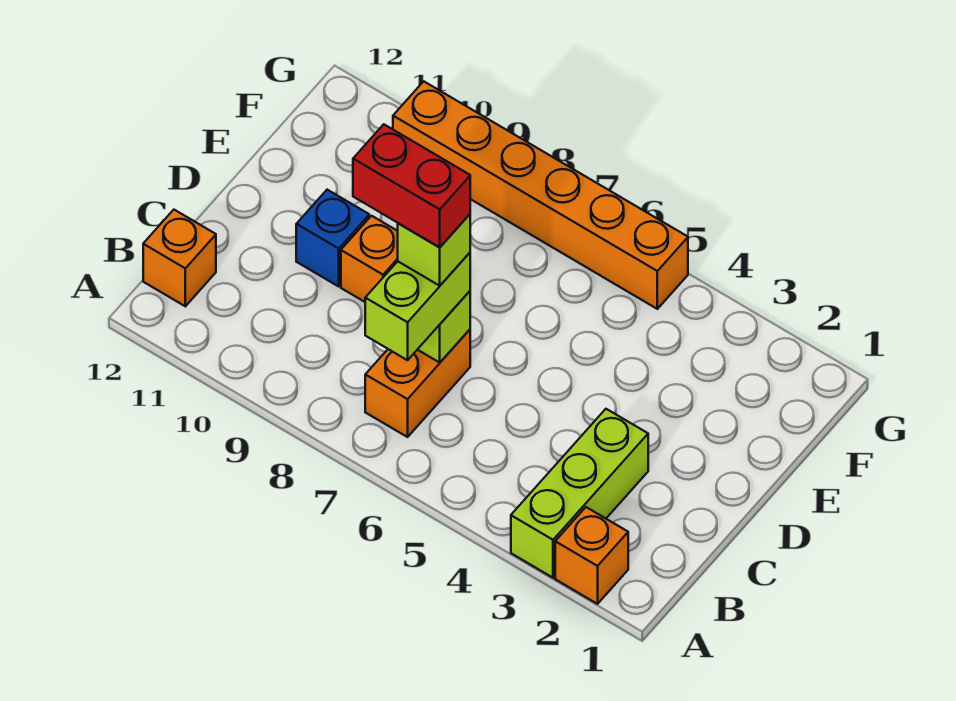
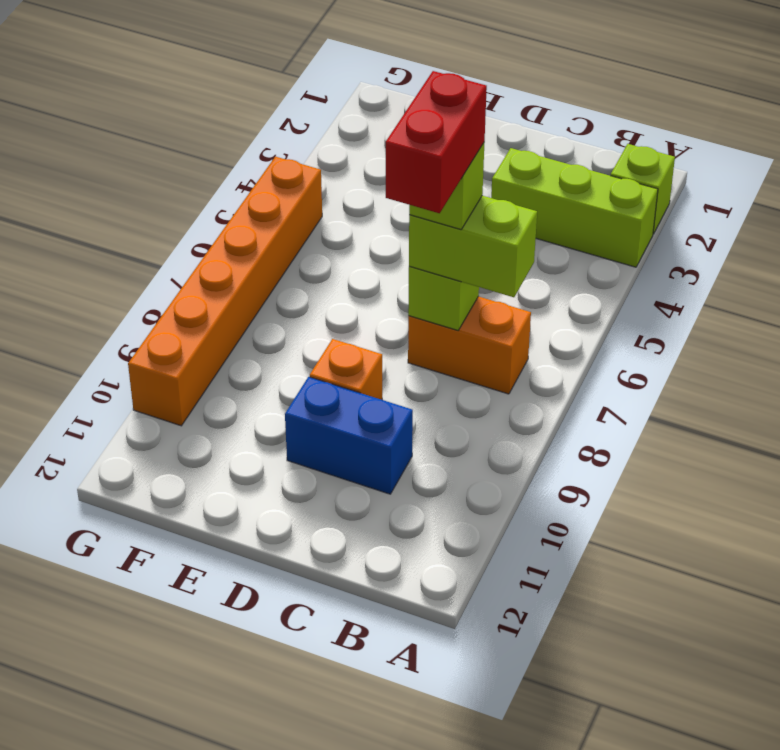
orange brick A2 level 1 -> lime brick A2 level 1
orange brick B12 level 1 -> none
blue brick D10 level 1 -> blue brick C10:D10 level 1

